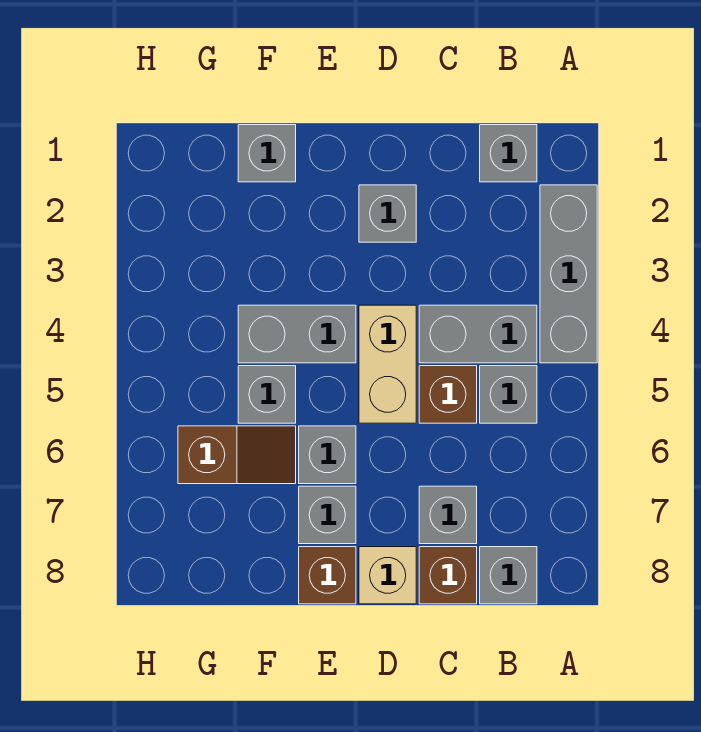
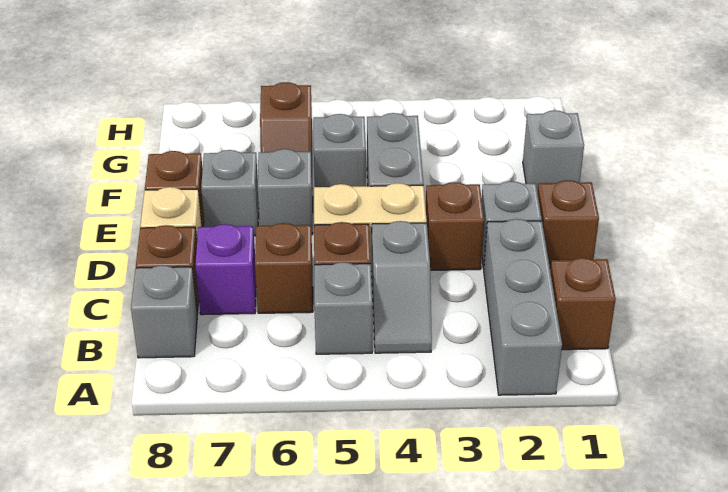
grey brick A2:A4 level 1 -> grey brick A2:C2 level 1
grey brick B1 level 1 -> brown brick B1 level 1
grey brick B4:C4 level 1 -> grey slope B4:C4 level 1 top C
none -> brown brick C6 level 1
grey brick C7 level 1 -> purple brick C7 level 1
none -> brown brick D1 level 1
none -> brown brick D3 level 1

